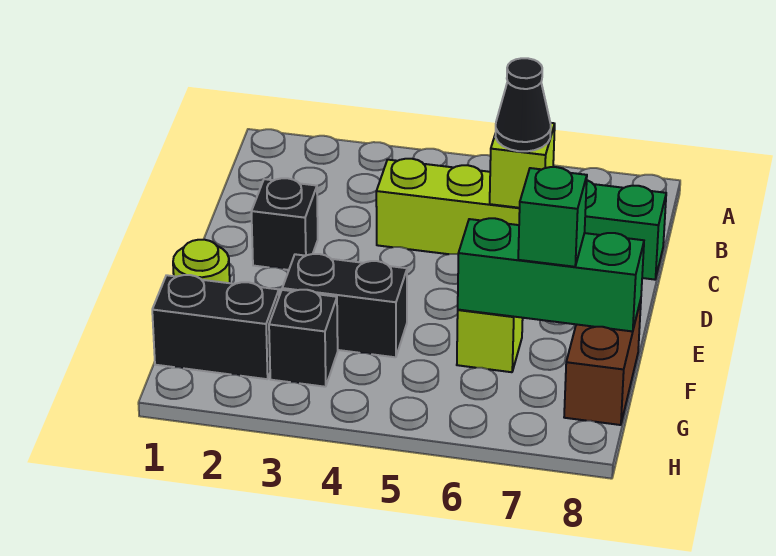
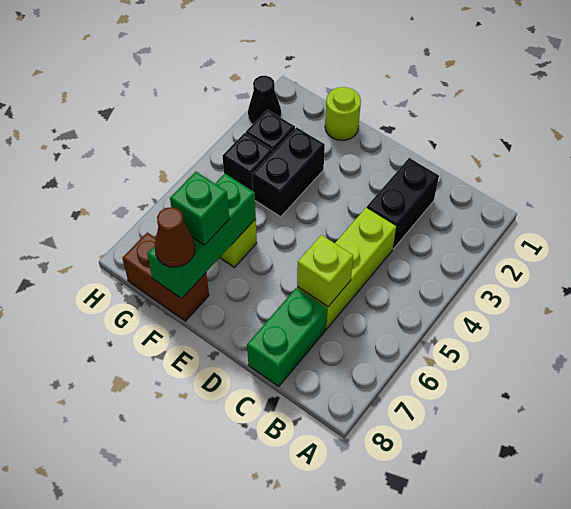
black cone C6 level 3 -> black cone H2 level 1
black brick D2 level 1 -> black brick G4 level 1
none -> brown cone F8 level 3
black brick G1:G2 level 1 -> black brick C2:C3 level 1

